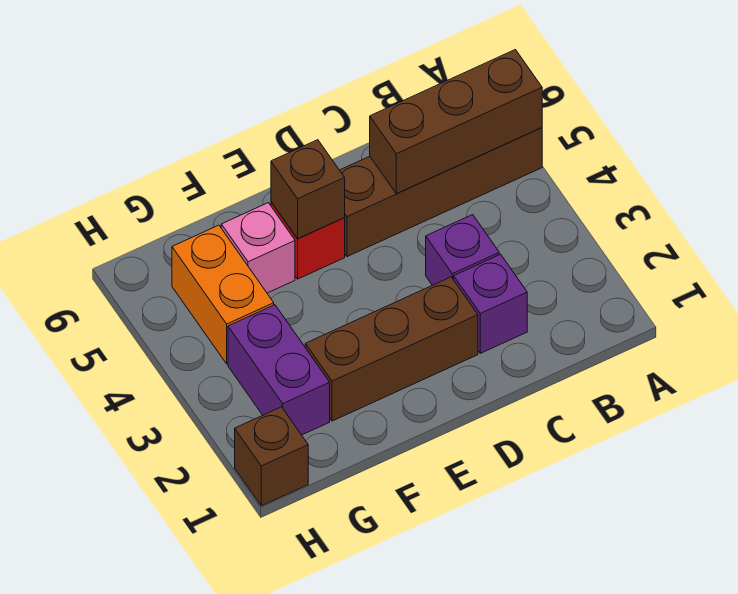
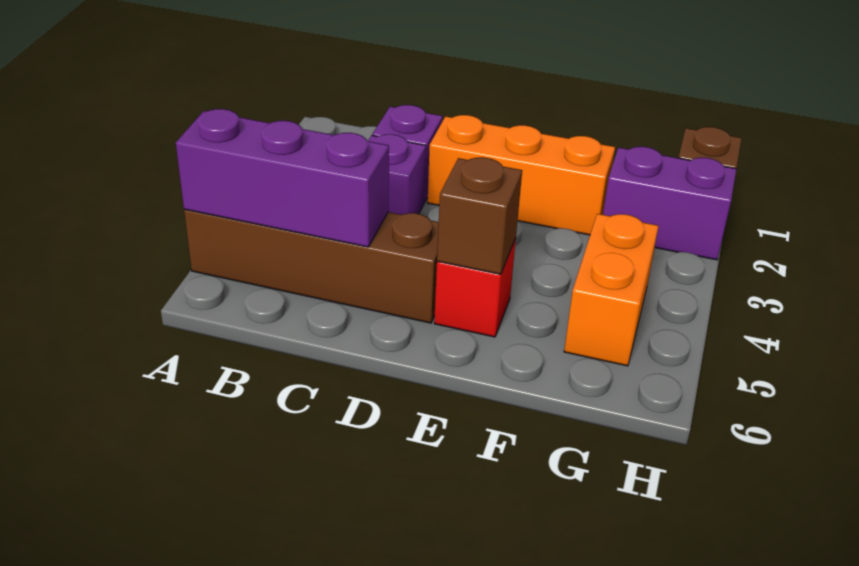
brown brick A5:C5 level 2 -> purple brick A5:C5 level 2
brown brick D2:F2 level 1 -> orange brick D2:F2 level 1
pink brick F5 level 1 -> none
purple brick G2:G3 level 1 -> purple brick G2:H2 level 1

